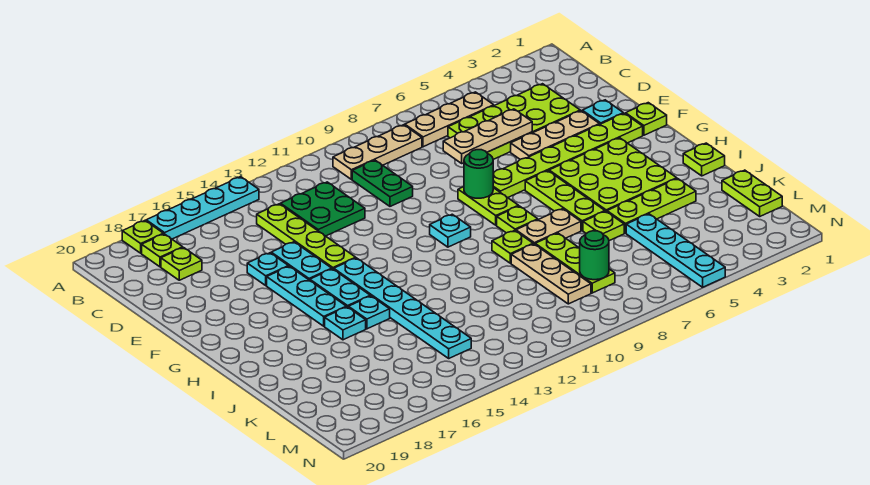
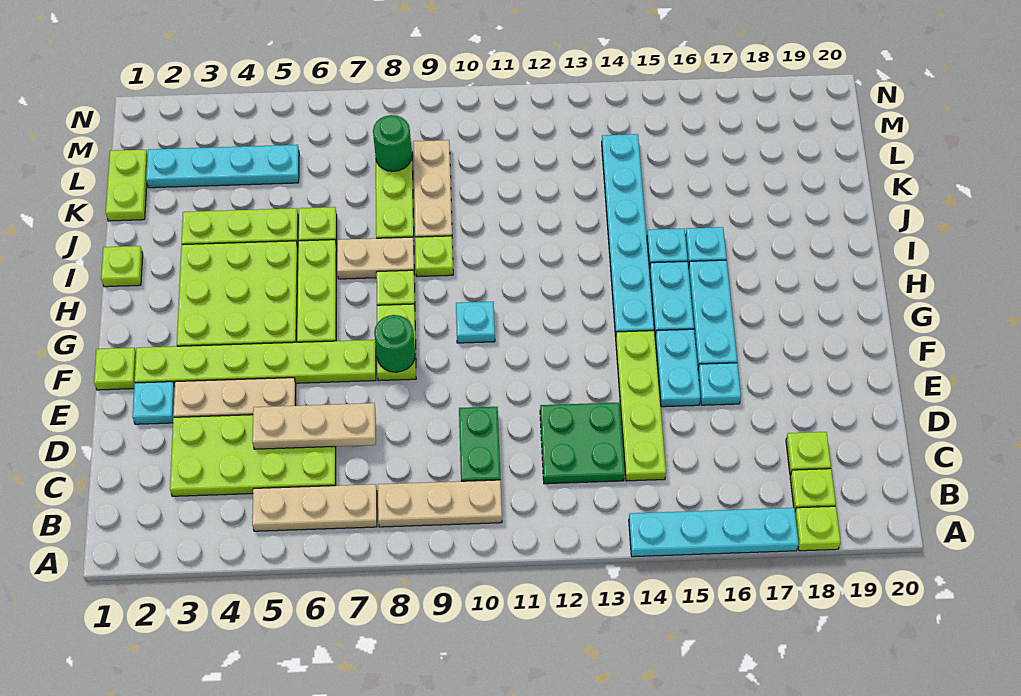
cyan plate K5:N5 level 1 -> cyan plate L2:L5 level 1

